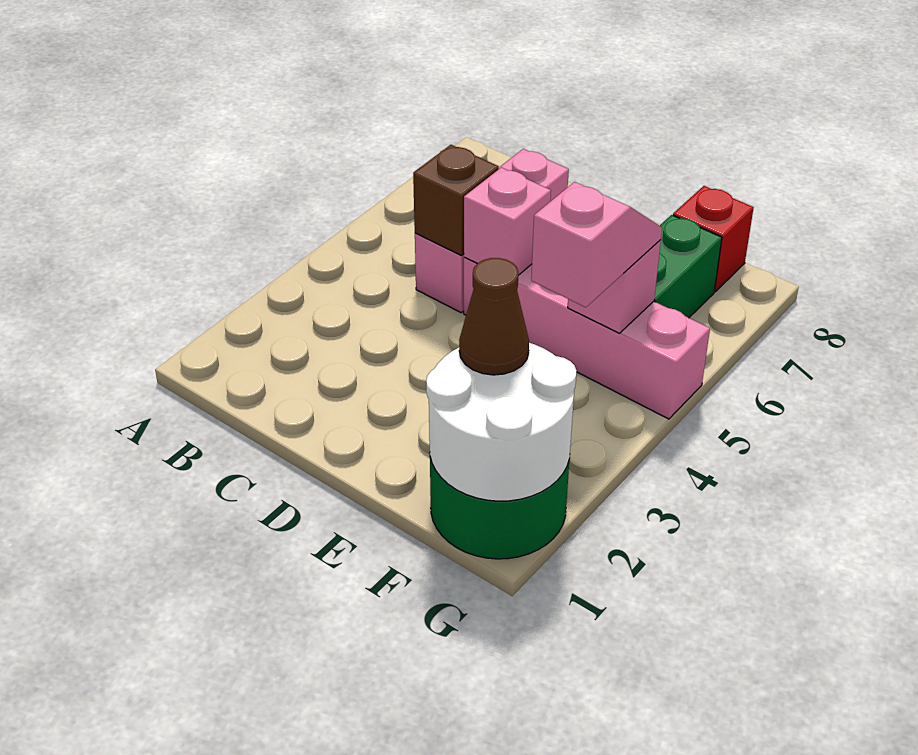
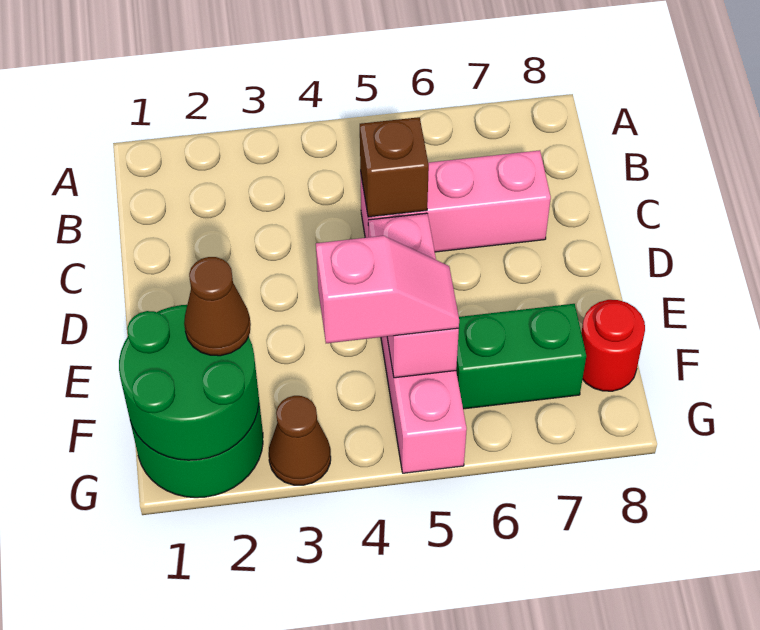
pink brick D5 level 2 -> none
white round brick F1:G2 level 2 -> green round brick F1:G2 level 2
red brick F8 level 1 -> red round brick F8 level 1
none -> brown cone G3 level 1

